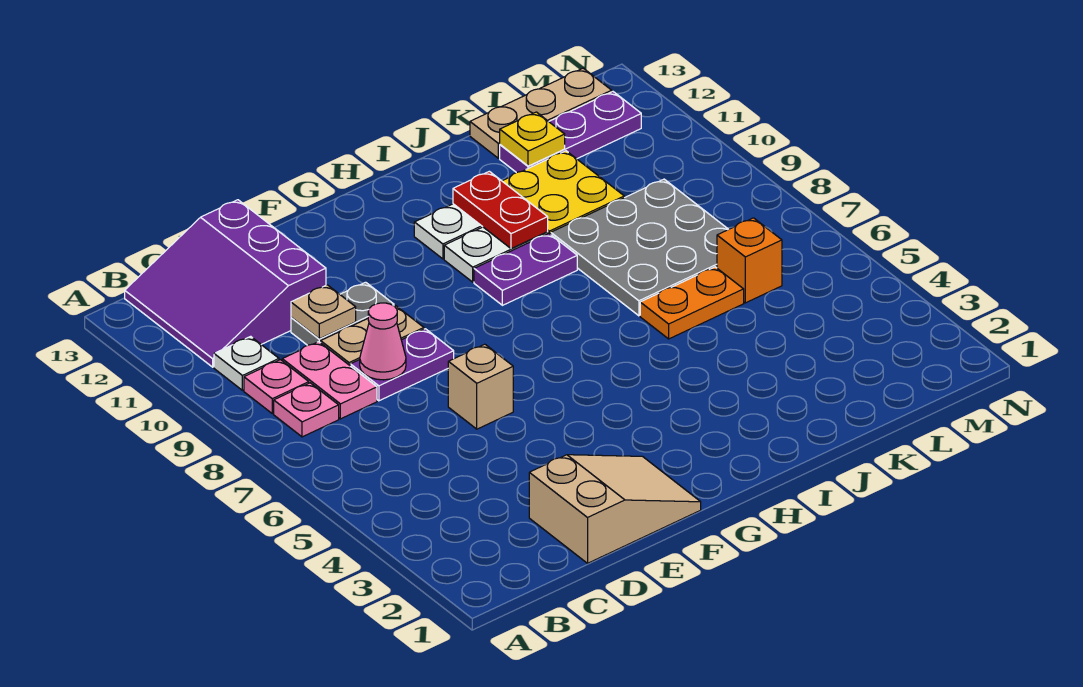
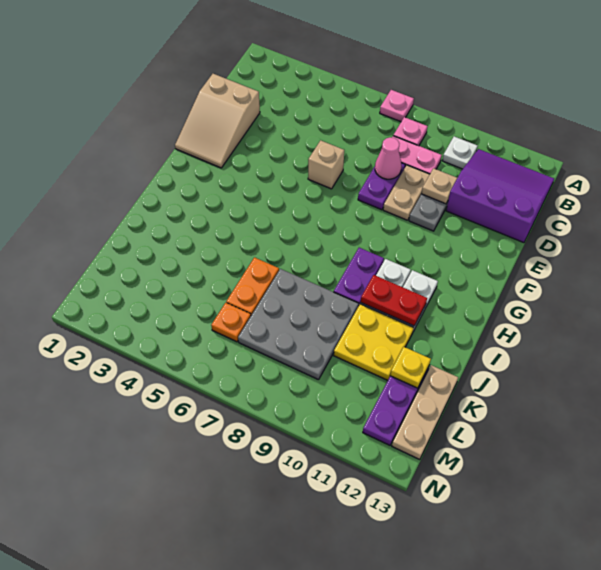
pink plate B9 level 1 -> pink plate A7 level 1
orange brick L6 level 1 -> orange plate L6 level 1

